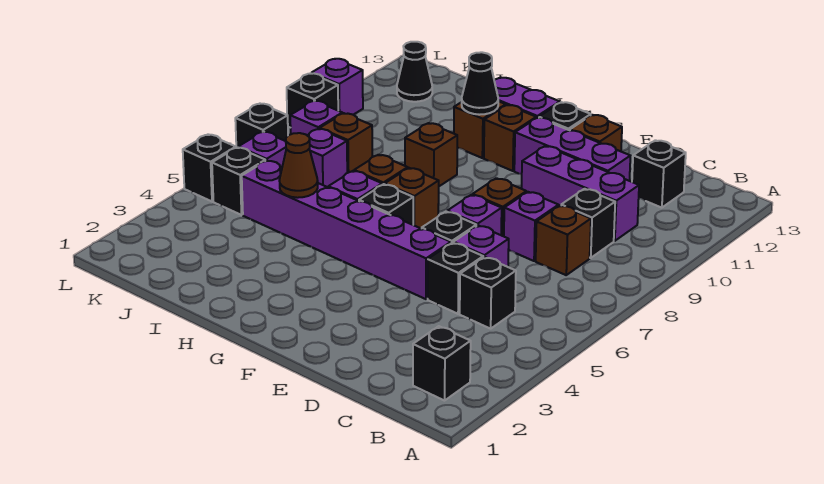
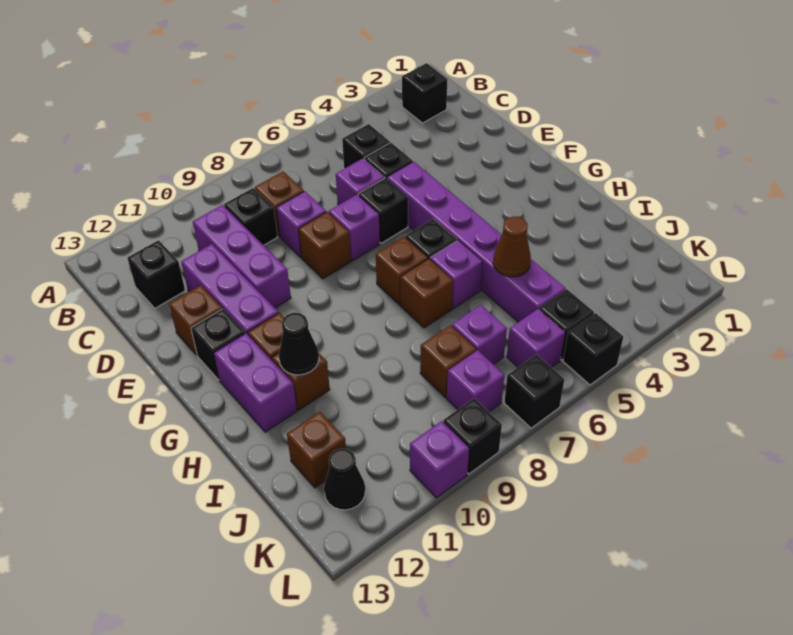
brown brick H9 level 1 -> brown brick J12 level 1

